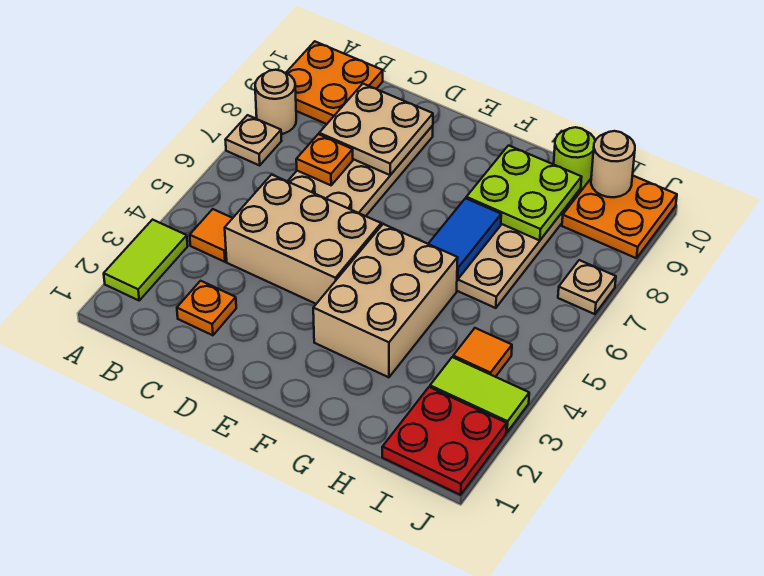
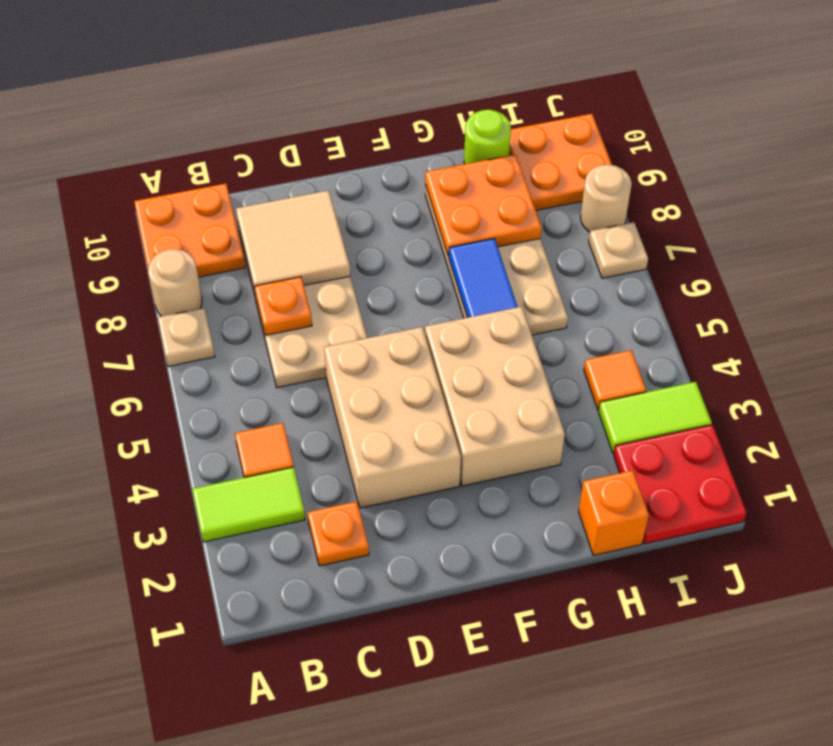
lime tile A2:A3 level 1 -> lime tile A3:B3 level 1
tan brick C4:E5 level 1 -> tan brick D3:E5 level 1
tan plate C8:D9 level 2 -> tan tile C8:D9 level 2
lime plate G8:H9 level 2 -> orange plate G8:H9 level 2
none -> orange brick H1 level 1
tan round brick I10 level 2 -> tan round brick J8 level 1

